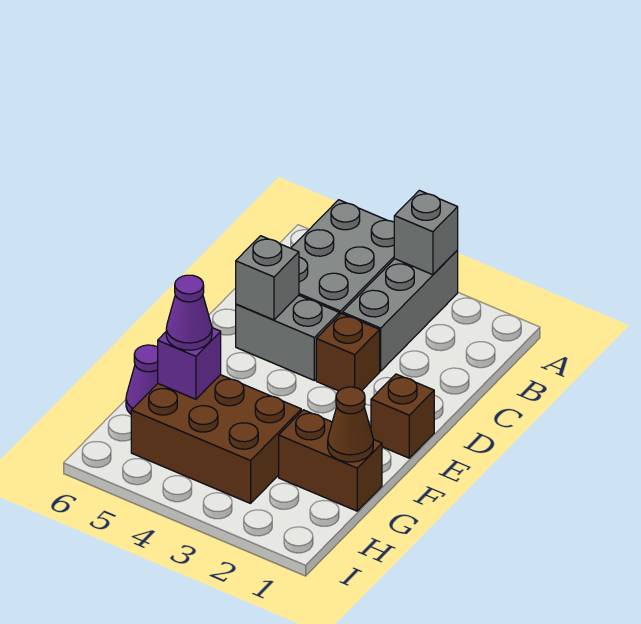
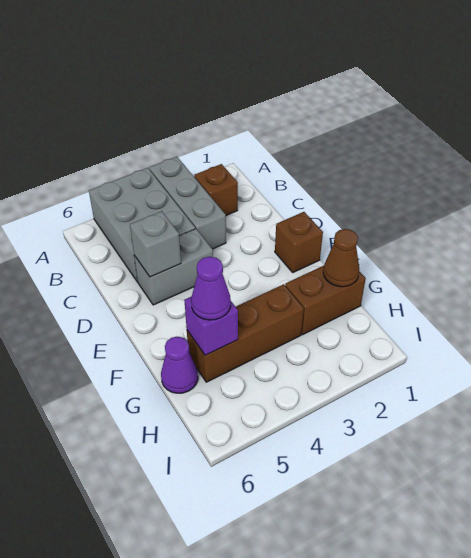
grey brick A3 level 2 -> none
brown brick D3 level 1 -> brown brick B2 level 1
brown brick G3:H5 level 1 -> brown brick G3:G5 level 1

